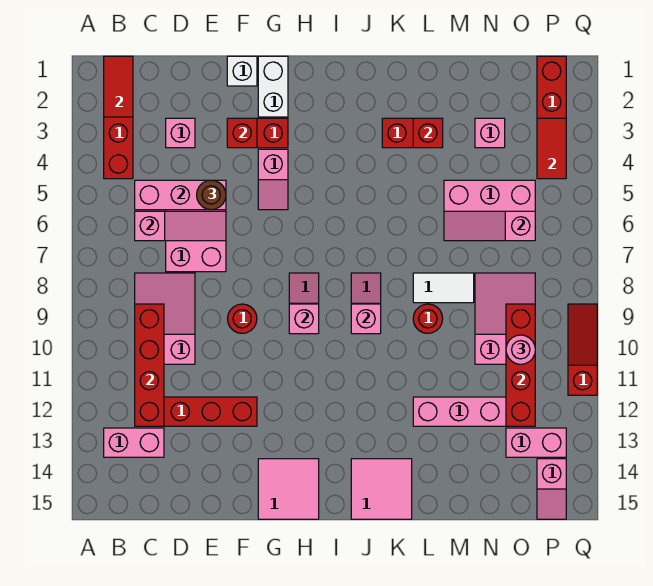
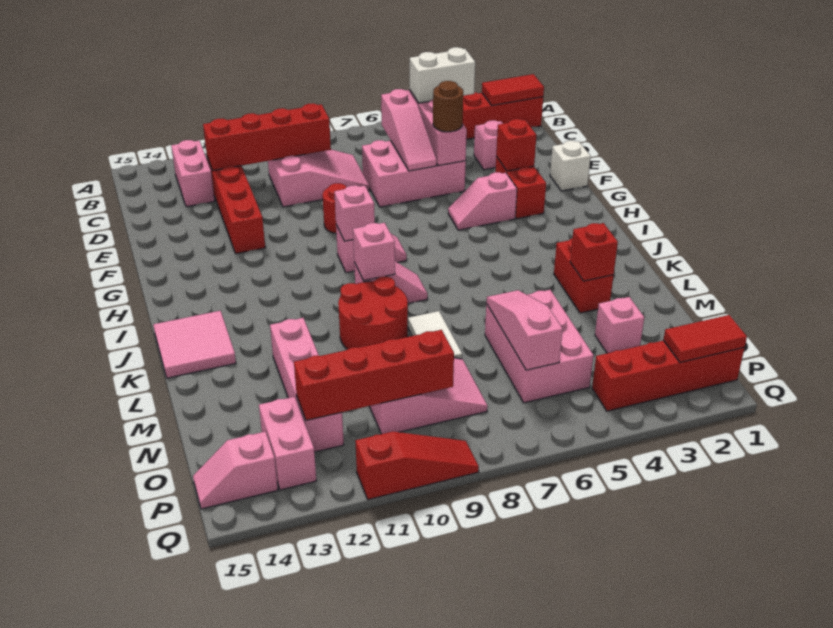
white brick G1:G2 level 1 -> white brick C4:C5 level 3
pink tile G14:H15 level 1 -> none
red round brick L9 level 1 -> red round brick K9:L10 level 1
pink round brick O10 level 3 -> none
red tile P3:P4 level 2 -> red tile P1:P2 level 2

